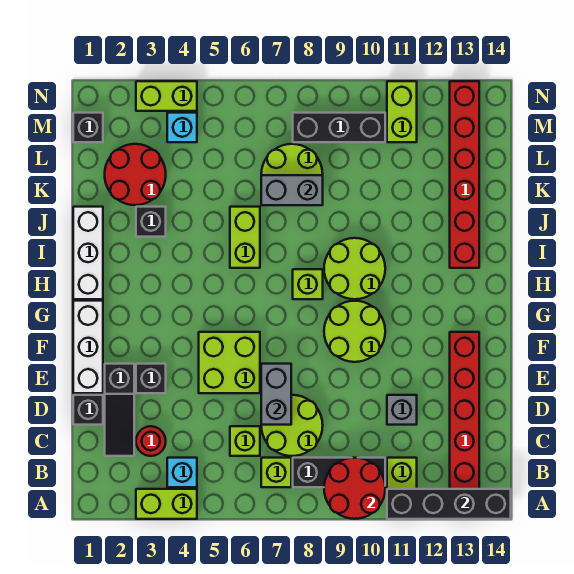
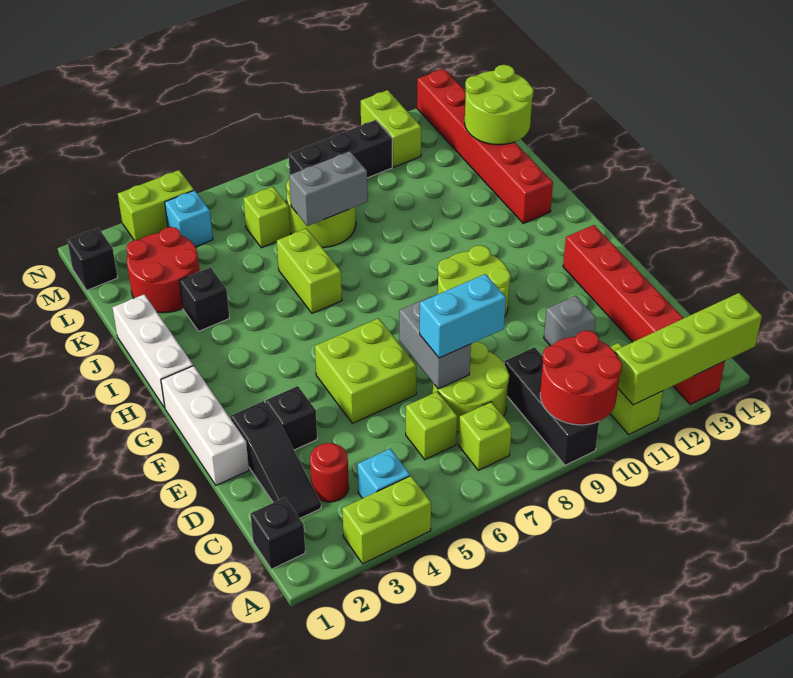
black brick A11:A14 level 2 -> lime brick A11:A14 level 2
black brick B8:B10 level 1 -> black brick A9:C9 level 1
black brick D1 level 1 -> black brick B1 level 1
none -> cyan brick D7:D8 level 3
lime brick H8 level 1 -> lime brick L6 level 1
lime round brick H9:I10 level 1 -> lime round brick K13:L14 level 2

